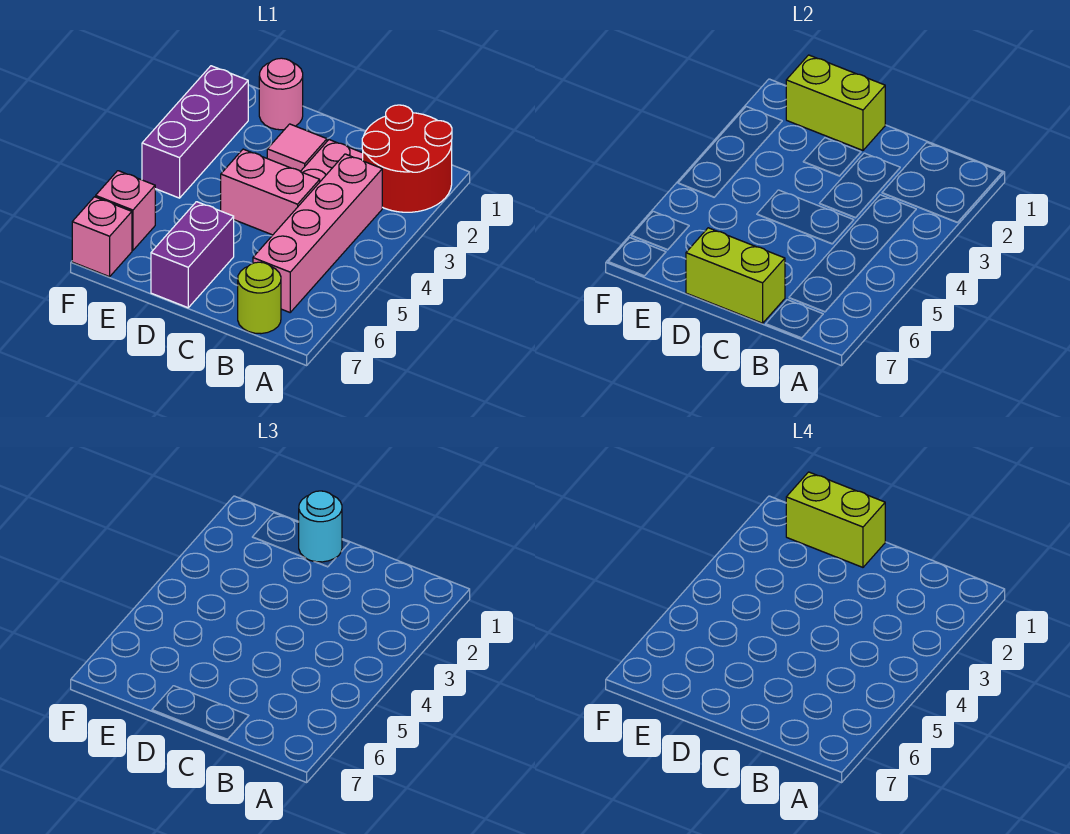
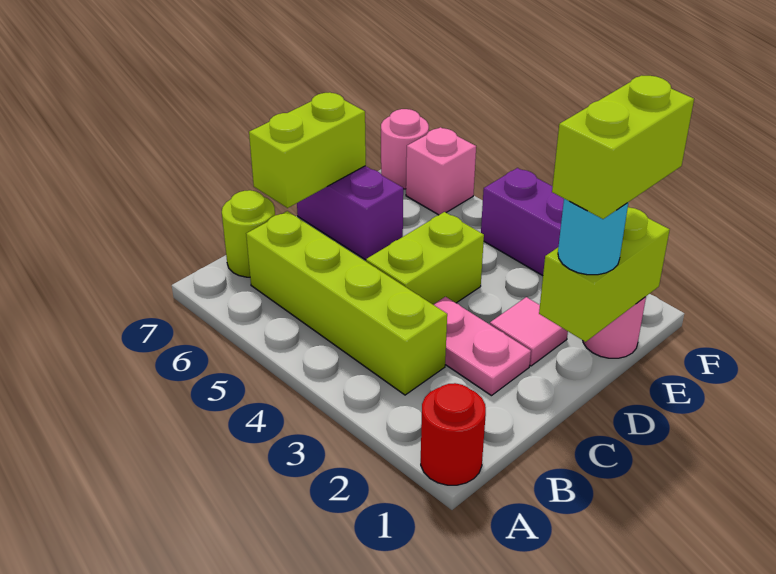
red round brick A1:B2 level 1 -> red round brick A1 level 1
pink brick B3:B6 level 1 -> lime brick B3:B6 level 1
pink brick C4:D4 level 1 -> lime brick C4:D4 level 1
pink brick F7 level 1 -> pink round brick F7 level 1

